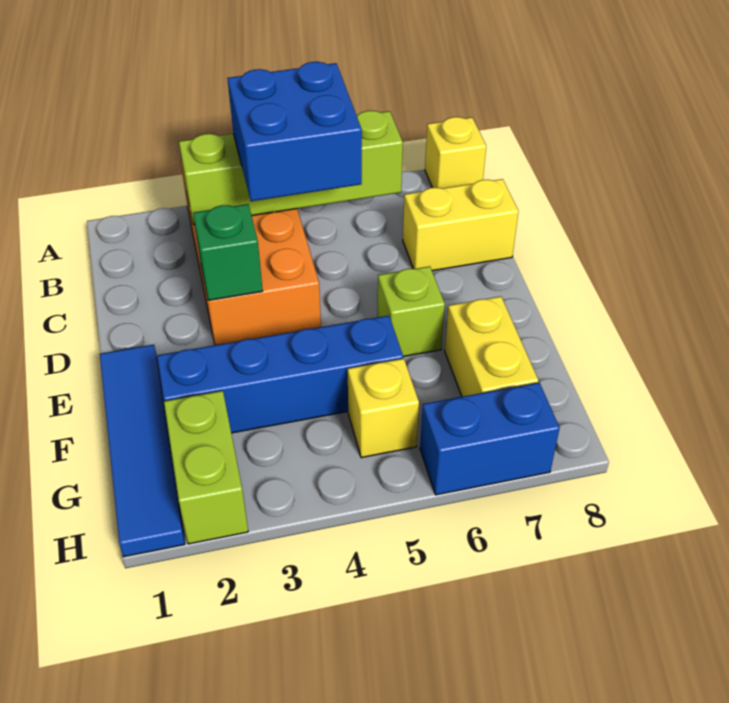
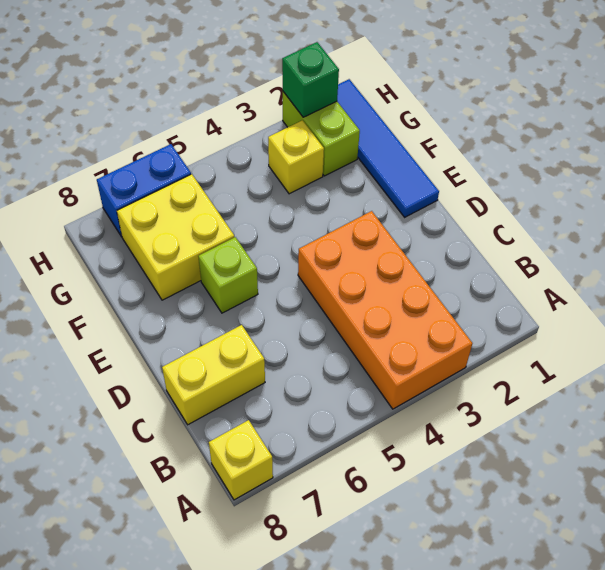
lime brick B3:B6 level 2 -> none
blue brick B4:C5 level 3 -> none
green brick D3 level 2 -> green brick H2 level 2
blue brick F2:F5 level 1 -> none
yellow brick F7:G7 level 1 -> yellow brick F6:G7 level 1
yellow brick G5 level 1 -> yellow brick G3 level 1

